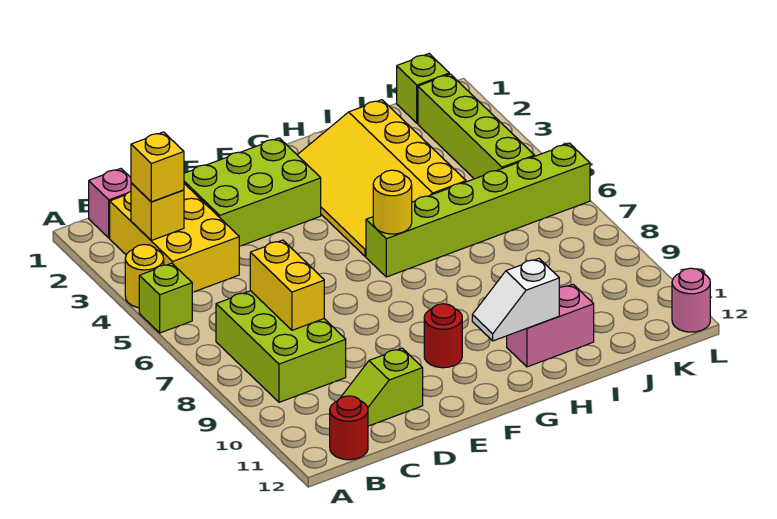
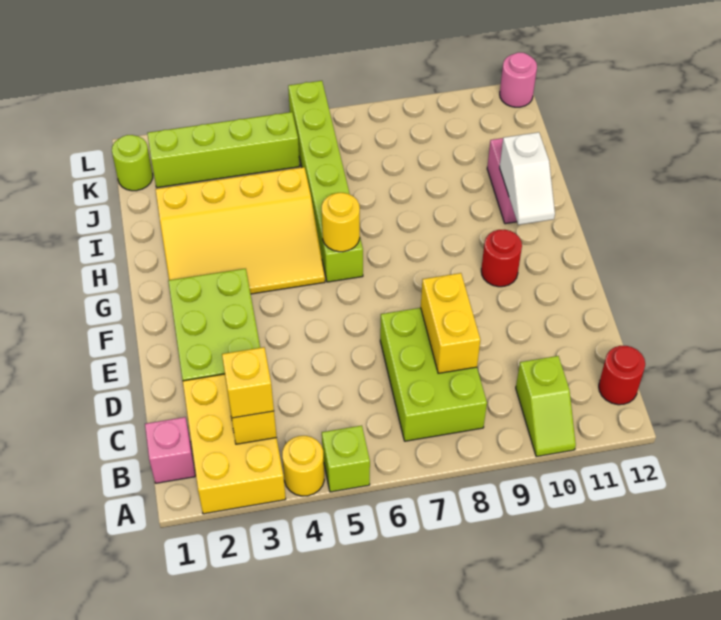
yellow brick B2:C4 level 1 -> yellow brick A2:C3 level 1
lime brick B7:C9 level 1 -> lime brick B7:D8 level 1
yellow brick C7:C8 level 2 -> yellow brick C8:D8 level 2
lime slope C11:D11 level 1 top D -> lime slope A10:B10 level 1 top B
lime brick K1 level 1 -> lime round brick K1 level 1

